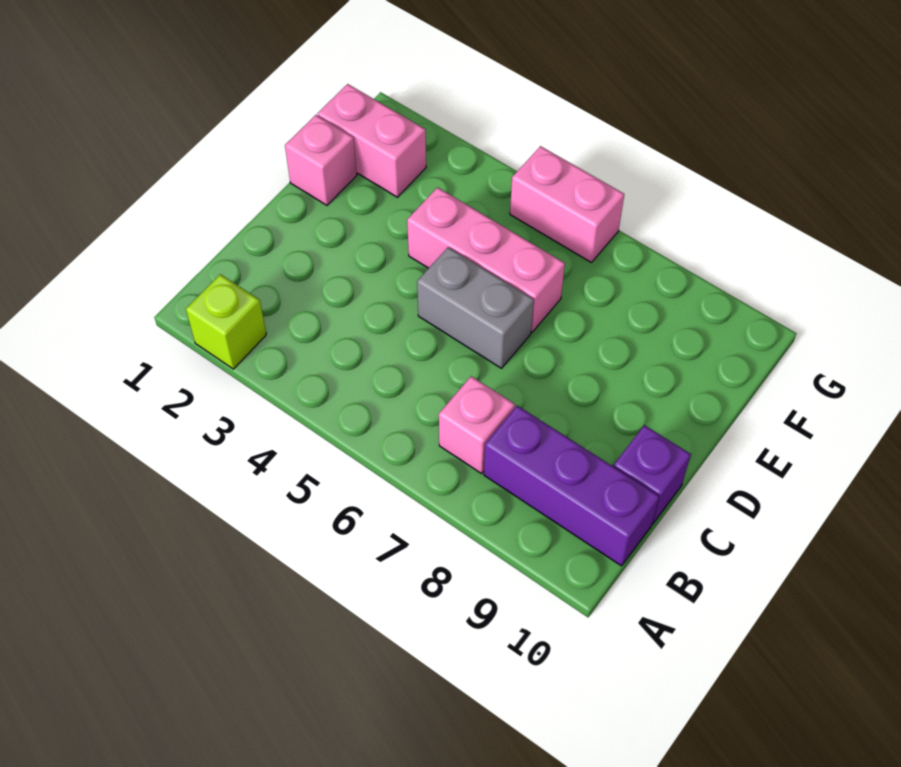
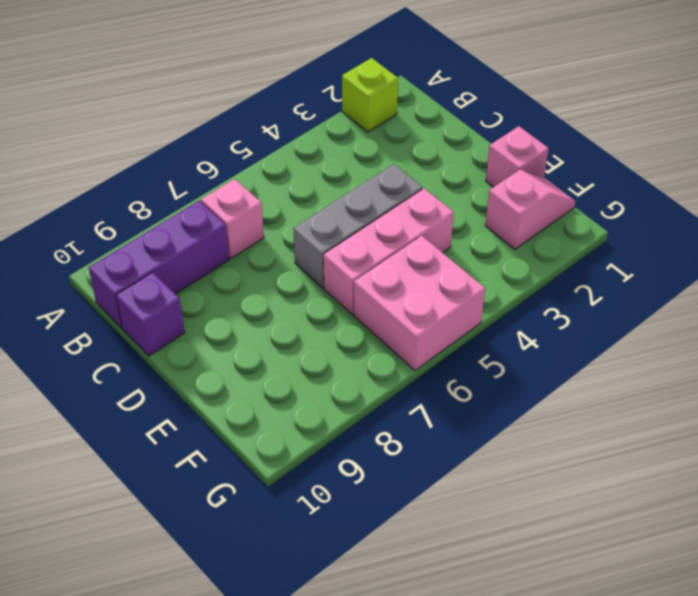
grey brick D5:D6 level 1 -> grey brick D4:D6 level 1
pink brick F1:F2 level 1 -> pink slope F1:F2 level 1 top 2
pink brick G5:G6 level 1 -> pink brick F5:G6 level 1

